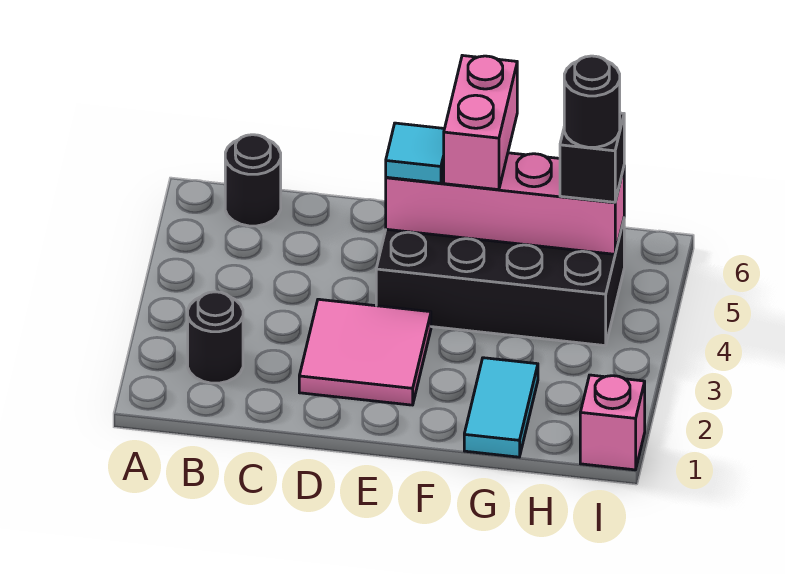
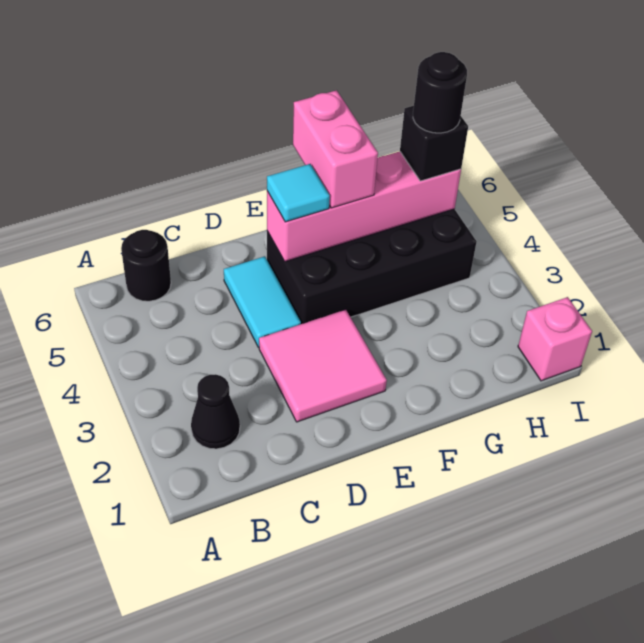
black round brick B2 level 1 -> black cone B2 level 1
cyan tile G1:G2 level 1 -> cyan tile D4:D5 level 1

